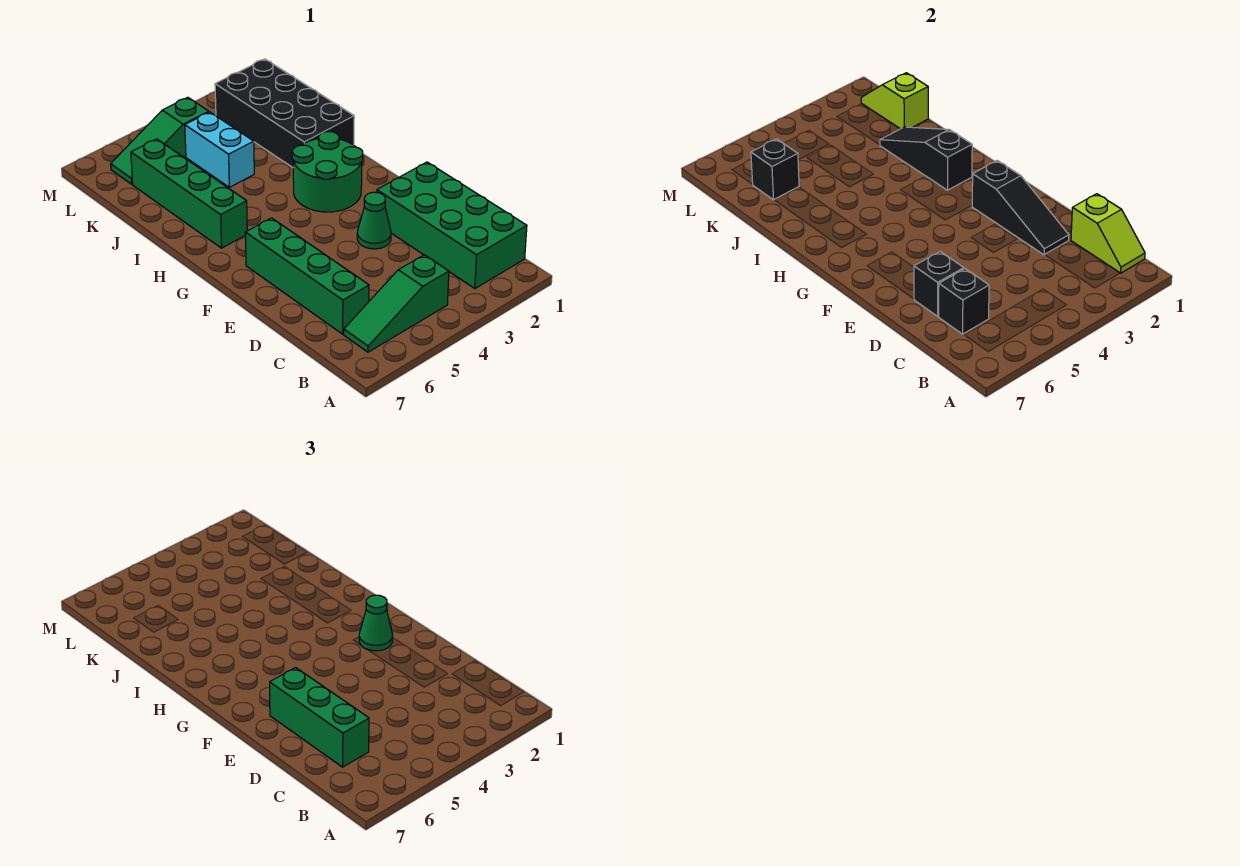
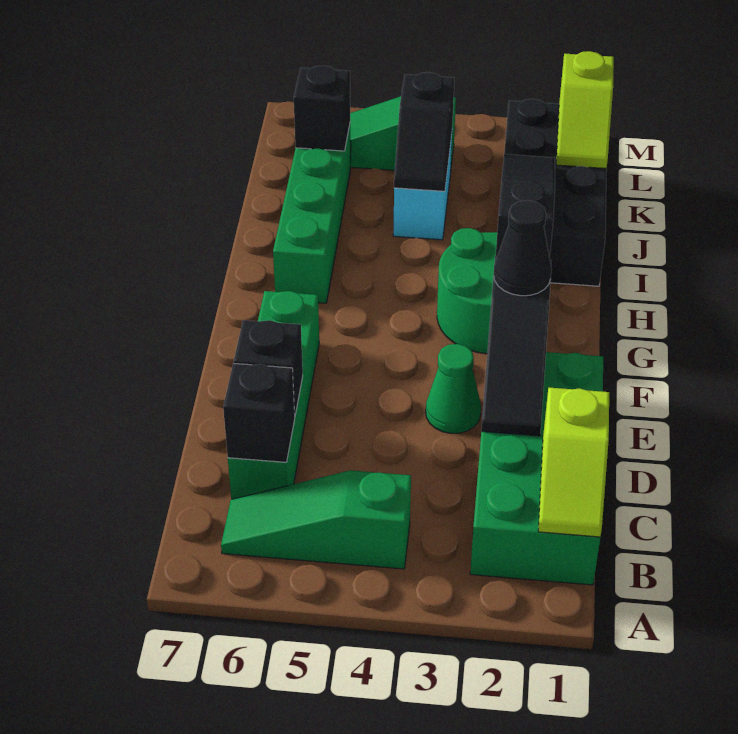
green brick C6:E6 level 3 -> none
green cone F2 level 3 -> black cone F2 level 3
none -> black slope J4:K4 level 2 top K
lime slope K1:L1 level 2 top K -> lime slope K1:L1 level 2 top L

